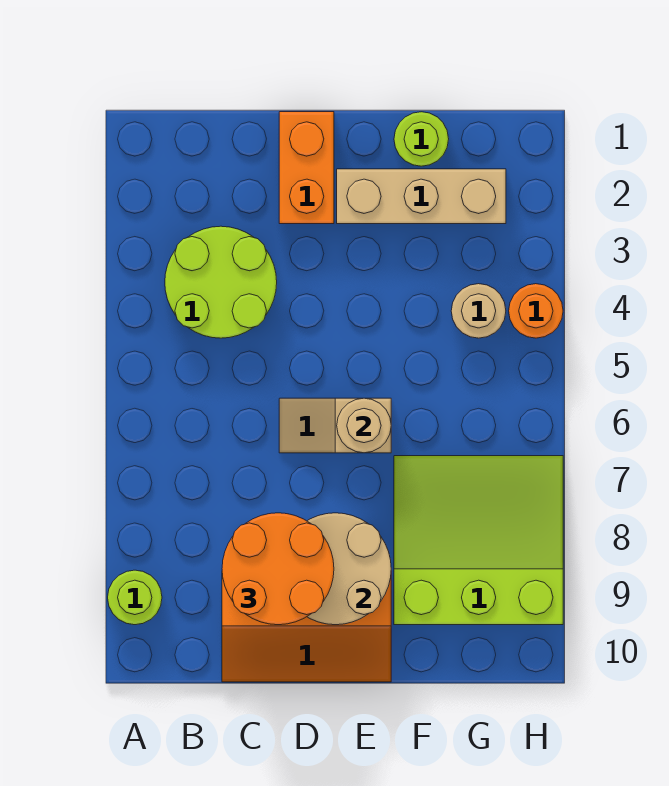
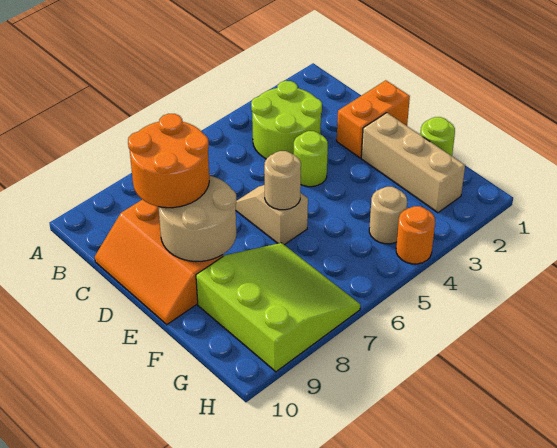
lime round brick A9 level 1 -> lime round brick D4 level 1

